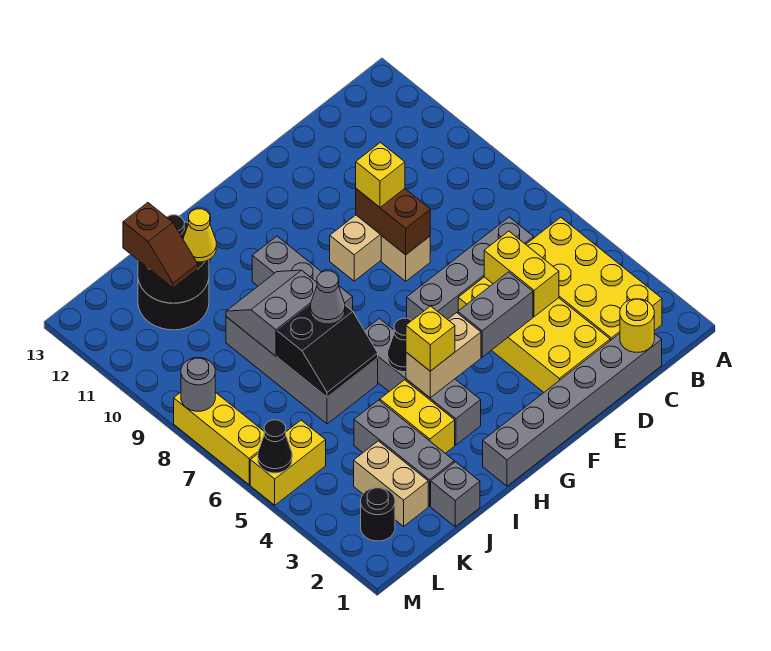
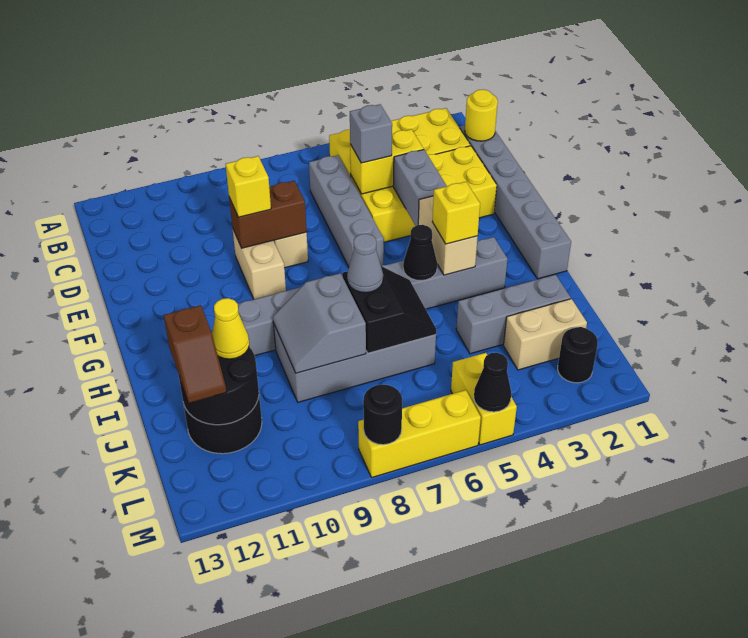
yellow brick I3:I4 level 1 -> none
grey brick J1 level 1 -> grey brick D5 level 3
brown slope K11:K12 level 3 top 12 -> brown slope J12:K12 level 3 top J
grey round brick M8 level 2 -> black round brick M8 level 2

